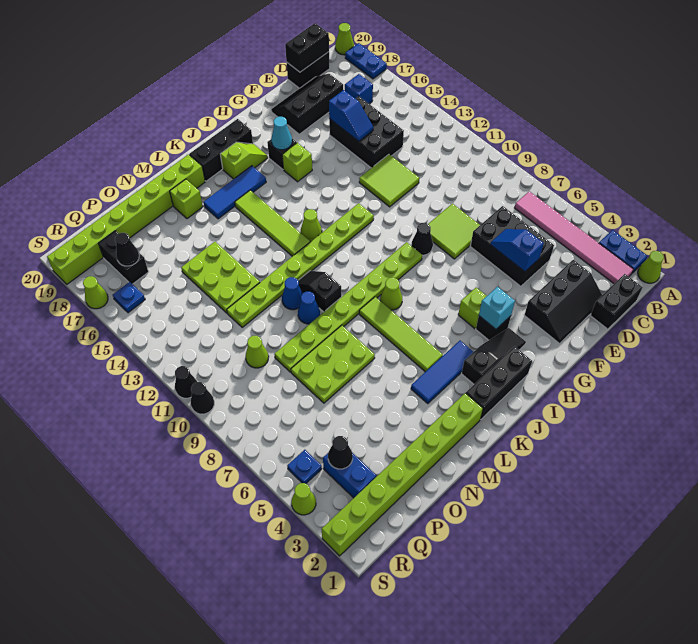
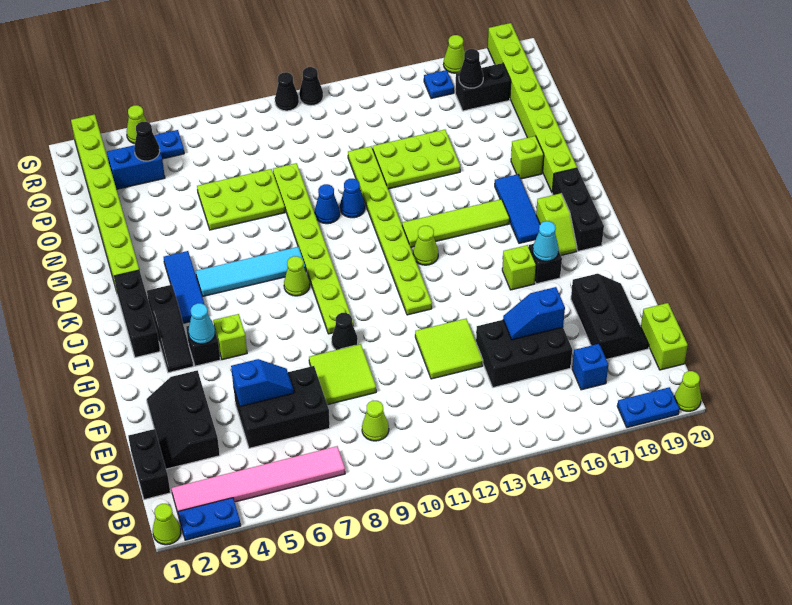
black brick C20:D20 level 1 -> lime brick C20:D20 level 1
black brick C20:D20 level 2 -> none
cyan brick H4 level 2 -> cyan cone H4 level 2
lime tile K5:K8 level 1 -> cyan tile K5:K8 level 1
black slope L10:L11 level 1 top 10 -> none
lime plate M7:O8 level 1 -> lime plate N6:O8 level 1
lime cone P10 level 1 -> lime cone C9 level 1

